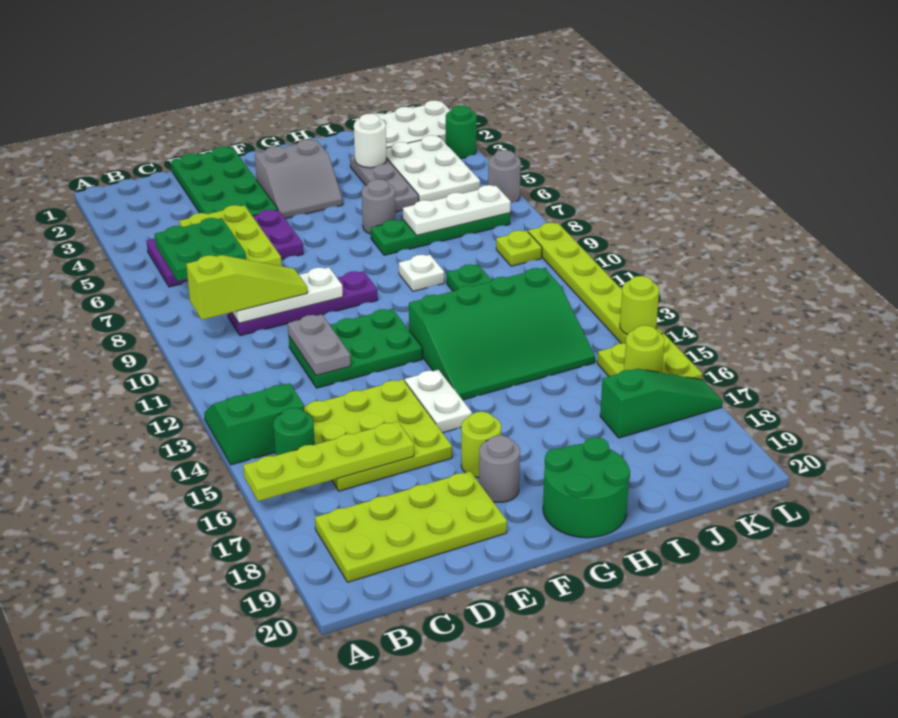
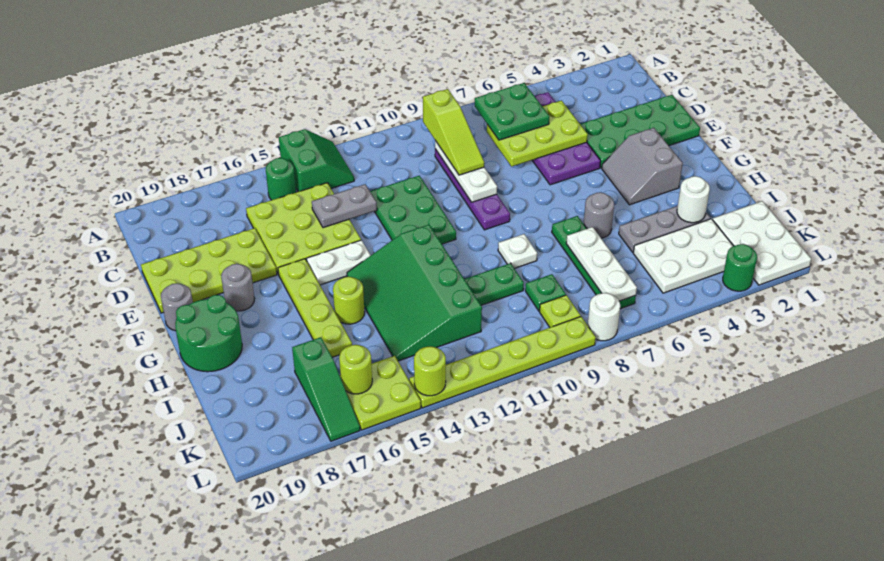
lime plate A16:D16 level 2 -> lime plate F16:I16 level 1
lime plate B18:E19 level 1 -> lime plate D17:E20 level 1
grey plate D11:D12 level 2 -> grey plate D13:D14 level 2
lime round brick F17 level 1 -> lime round brick H15 level 1
none -> green plate J9 level 1
grey round brick L6 level 1 -> grey round brick F20 level 1
none -> white round brick L8 level 1

